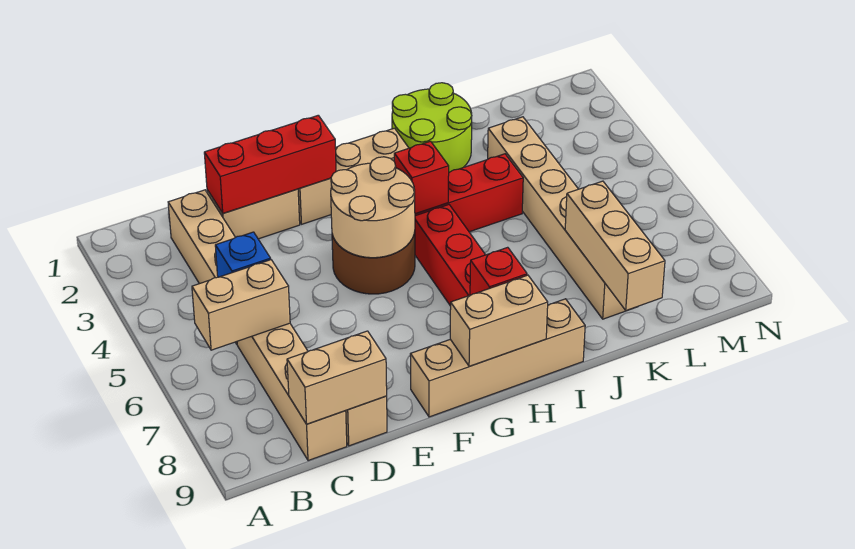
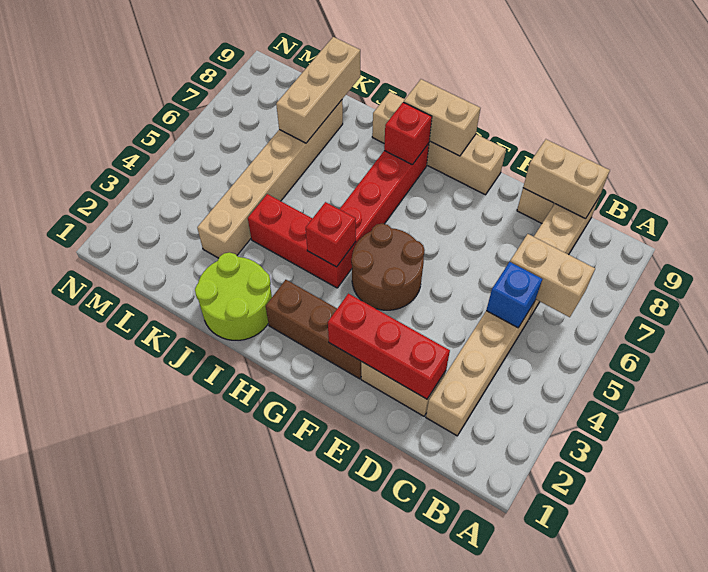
tan brick F2:H2 level 1 -> brown brick F2:H2 level 1
tan round brick F4:G5 level 2 -> none

